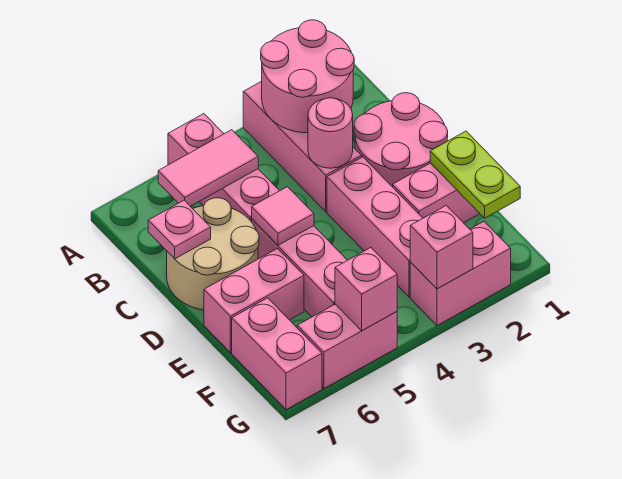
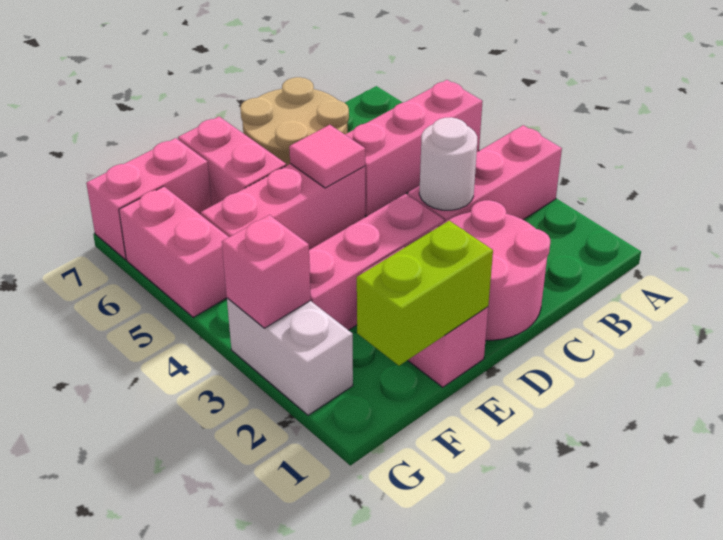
pink round brick A2:B3 level 2 -> none
pink tile B5:B6 level 2 -> none
pink round brick C3 level 2 -> white round brick C3 level 2
pink plate C7 level 2 -> none
lime plate E1:F1 level 2 -> lime brick E1:F1 level 2
pink brick G2:G3 level 1 -> white brick G2:G3 level 1
pink brick G5 level 2 -> none

